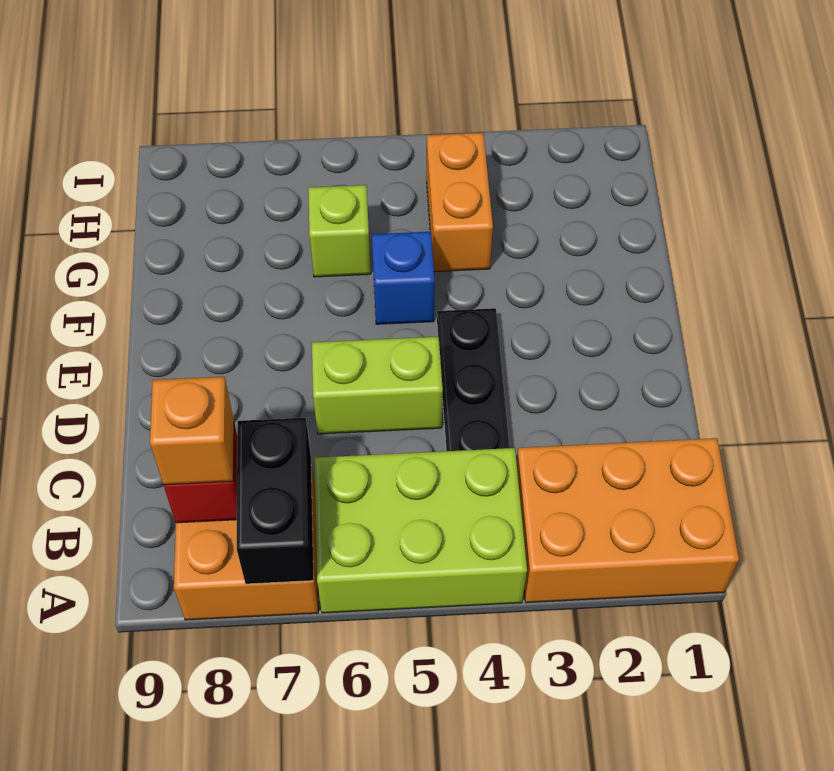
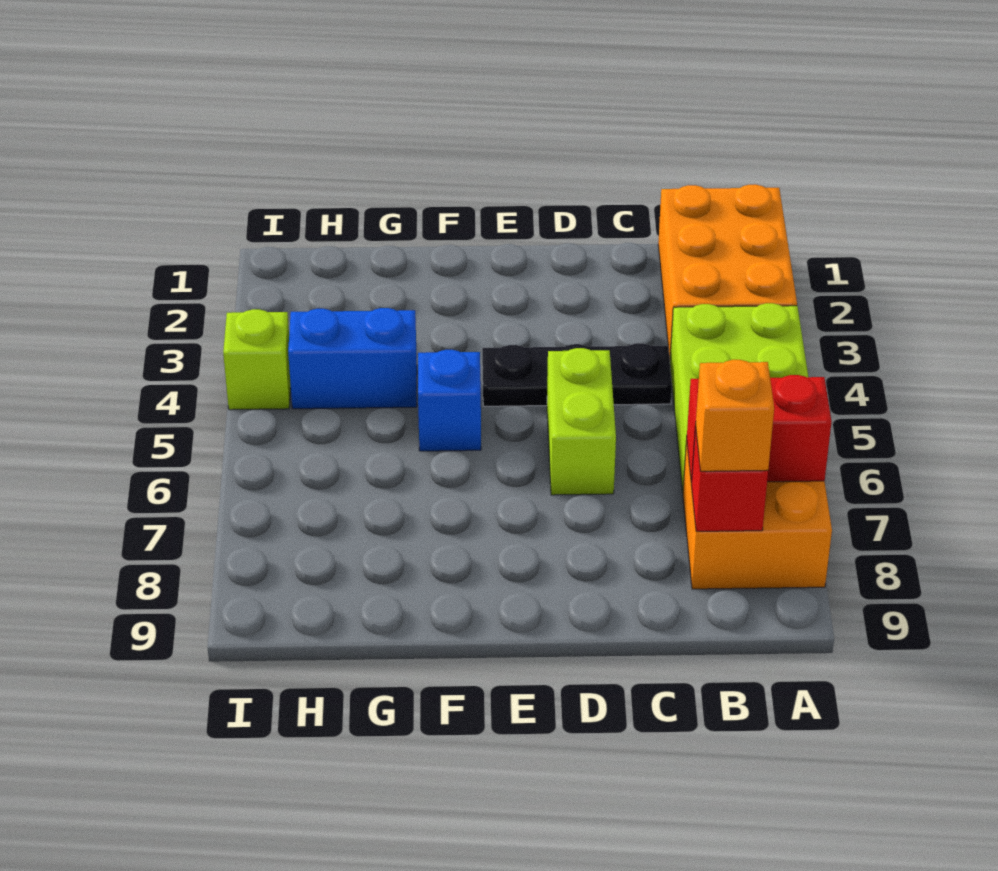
black brick A7:B7 level 2 -> red brick A7:B7 level 2
orange brick G4:H4 level 1 -> blue brick G4:H4 level 1
lime brick G6 level 1 -> lime brick I4 level 1

